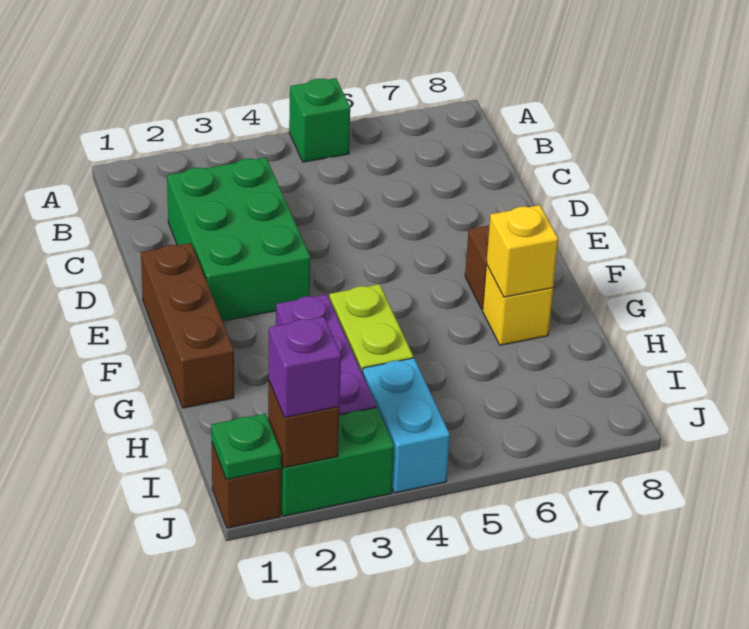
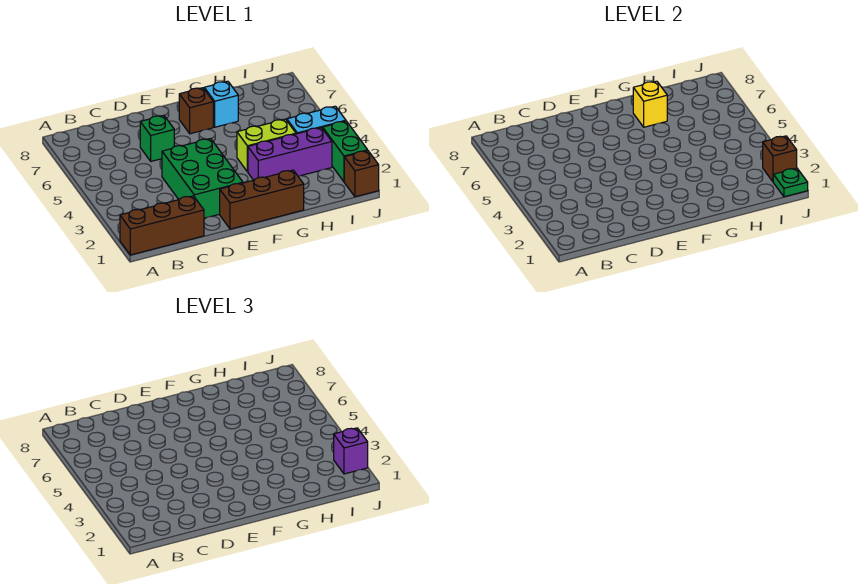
none -> brown brick A1:C1 level 1
green brick A5 level 1 -> green brick D6 level 1
green brick C2:E3 level 1 -> green brick D2:E4 level 1
yellow brick G7 level 1 -> cyan brick G7 level 1

